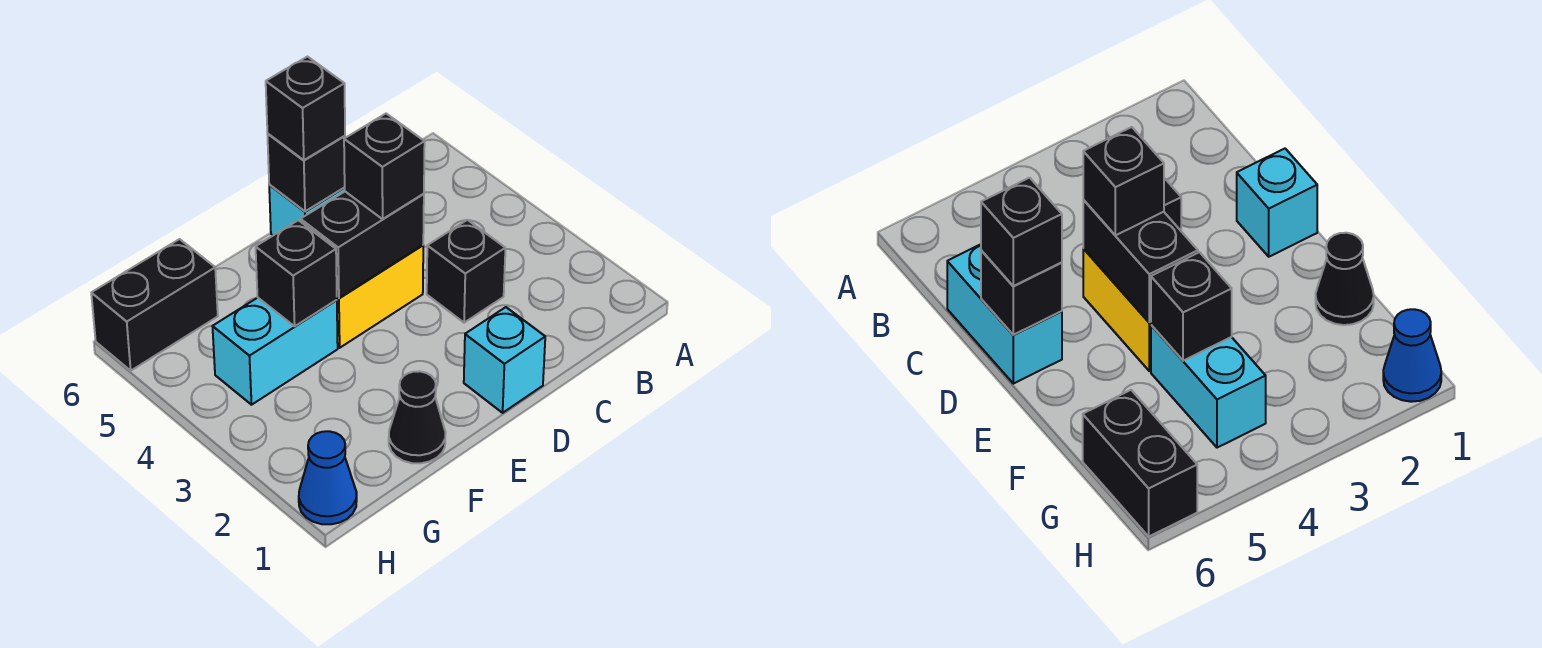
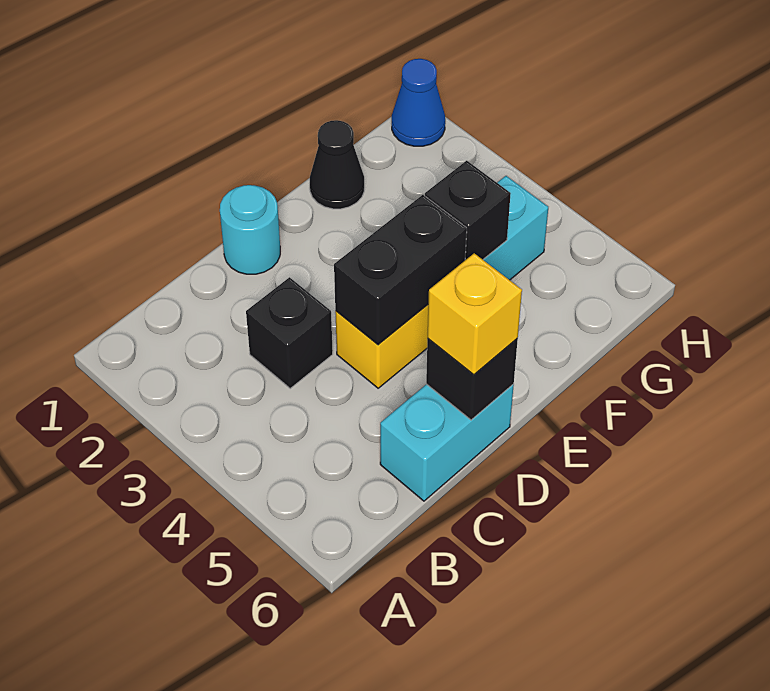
cyan brick D1 level 1 -> cyan round brick D1 level 1
black brick D4 level 3 -> none
black brick D6 level 3 -> yellow brick D6 level 3
black brick G6:H6 level 1 -> none

